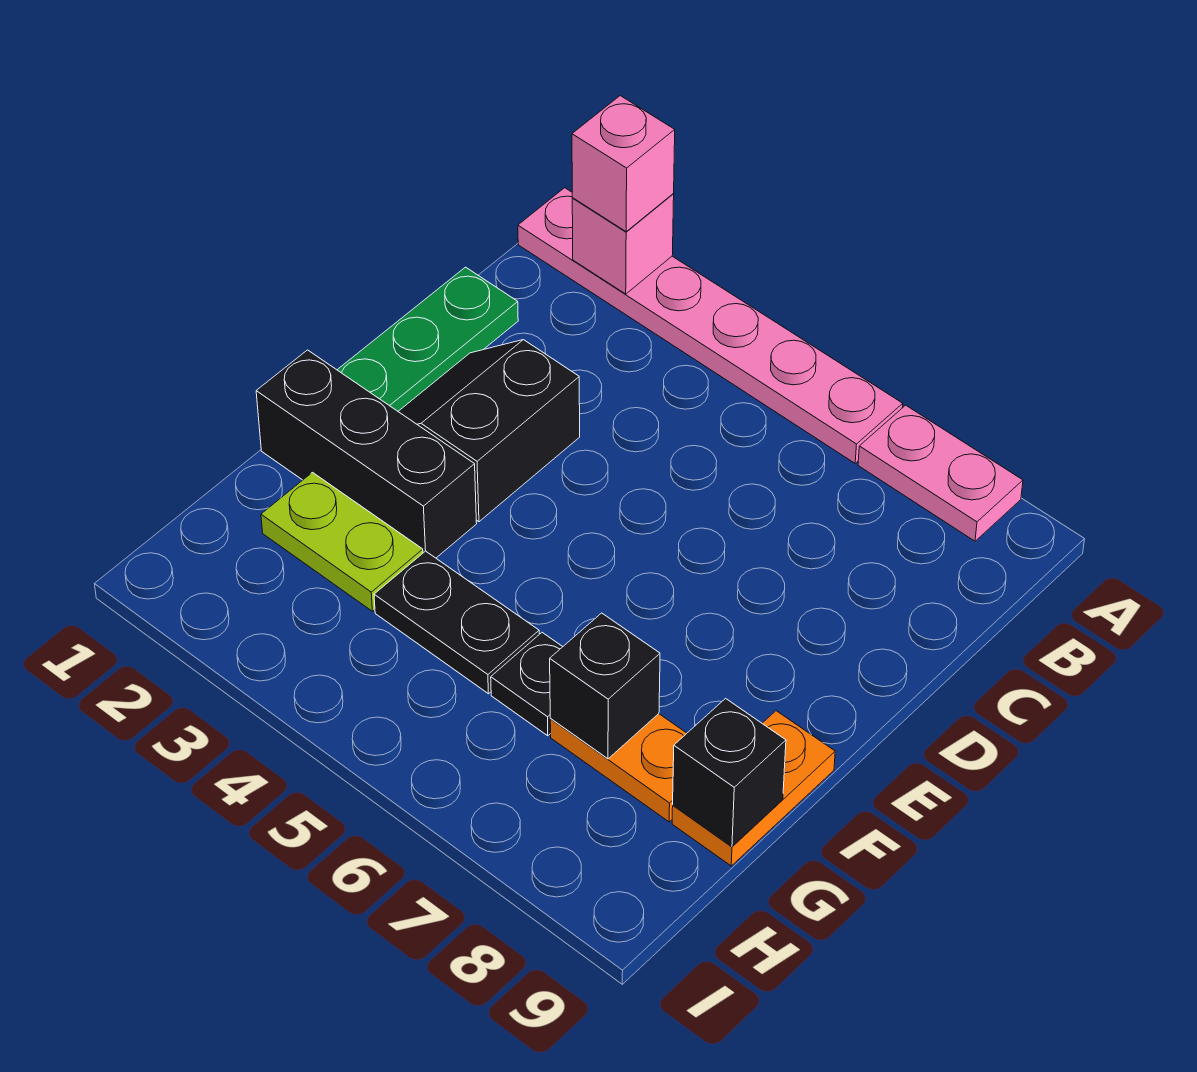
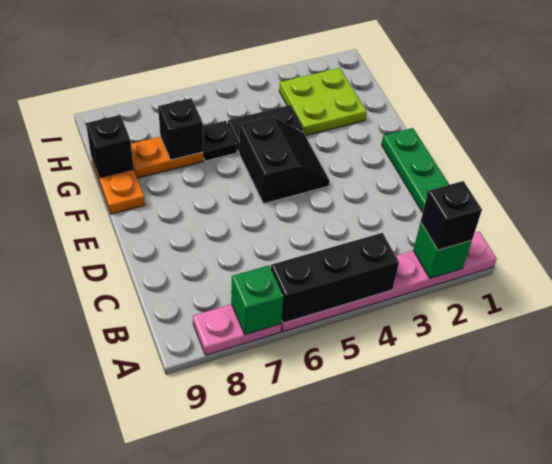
pink brick A2 level 2 -> green brick A2 level 2
pink brick A2 level 3 -> black brick A2 level 3
none -> green brick A7 level 2
black slope D2:E3 level 1 top 3 -> black slope E4:F5 level 1 top 5
black brick F1:F3 level 1 -> black brick A4:A6 level 2
lime plate G2:G3 level 1 -> lime plate G2:H3 level 1

